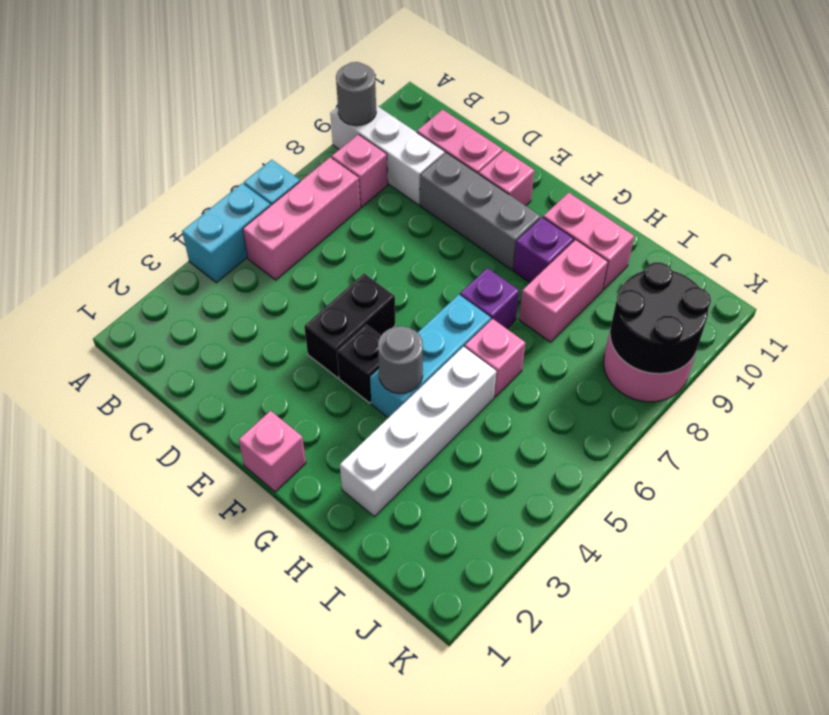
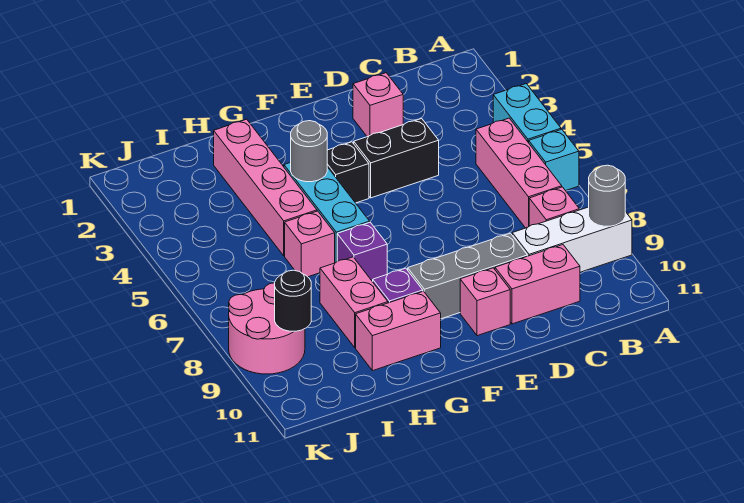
black brick E4:E5 level 1 -> black brick D4:E4 level 1
pink brick F1 level 1 -> pink brick D2 level 1
white brick H2:H5 level 1 -> pink brick H2:H5 level 1
black round brick J8:K9 level 2 -> black round brick J9 level 2

